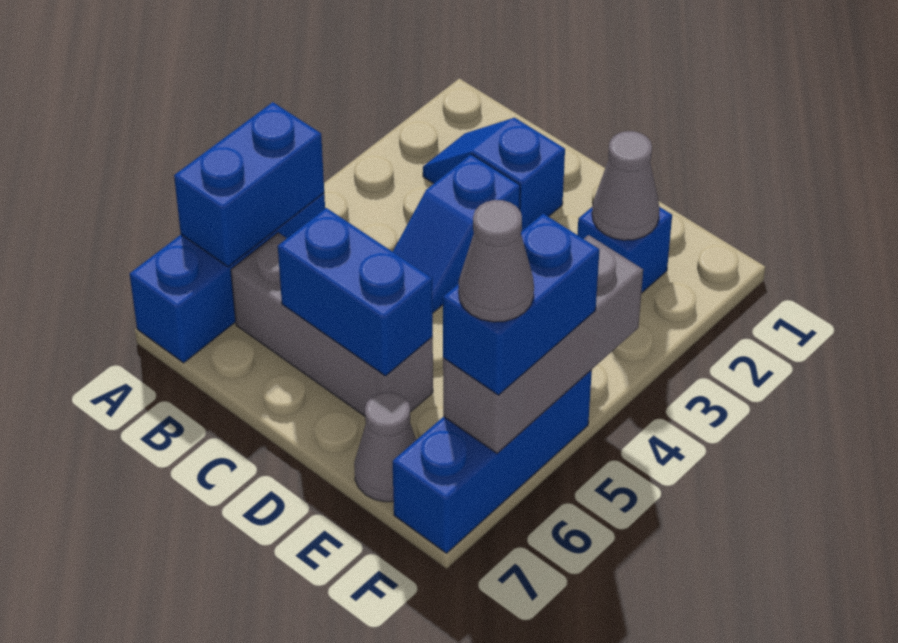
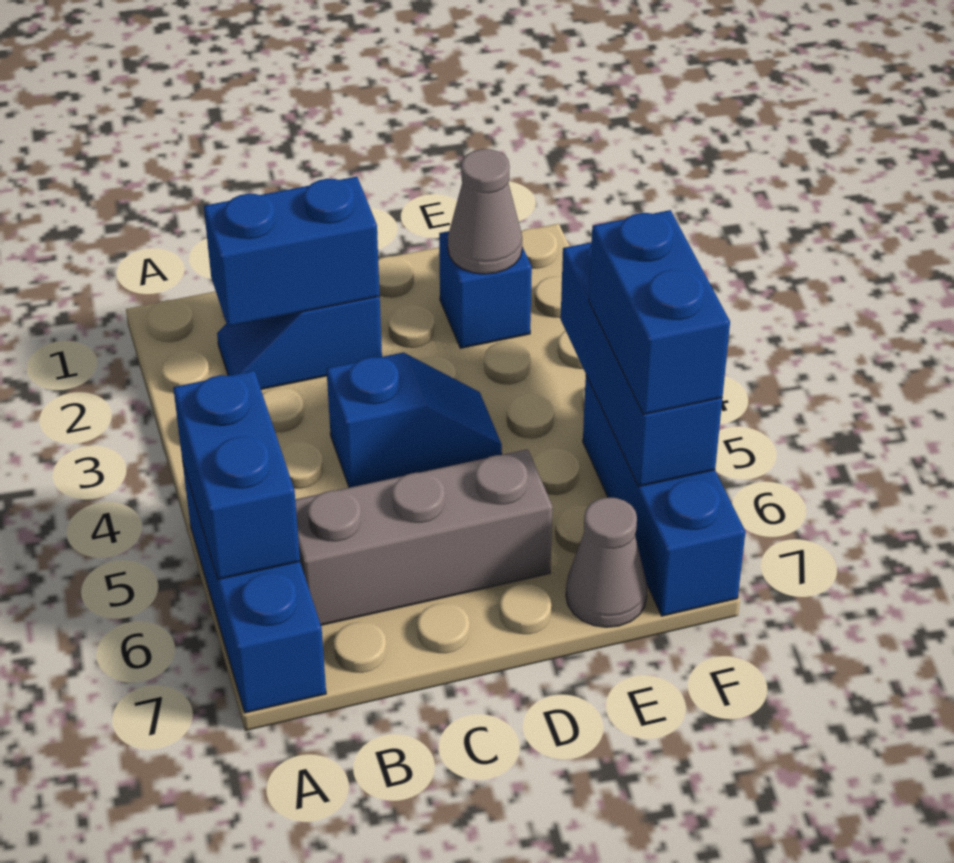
blue slope C3:C4 level 1 top 3 -> blue slope C4:D4 level 1 top C
blue brick C6:D6 level 2 -> blue brick B2:C2 level 2
grey brick F4:F6 level 2 -> blue brick F4:F6 level 2
grey cone F6 level 4 -> none

